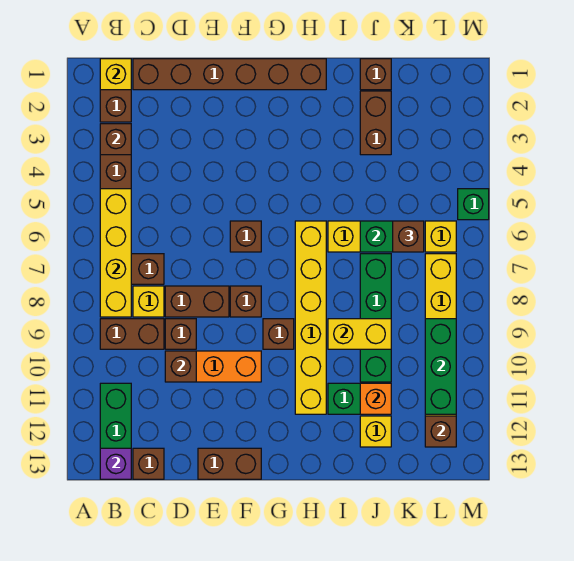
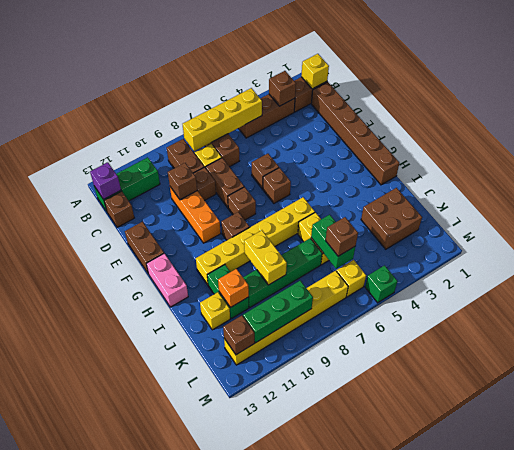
none -> pink brick G13:H13 level 1
brown brick J1 level 1 -> brown brick E6 level 1
brown brick J2:J3 level 1 -> brown brick J2:K3 level 1

